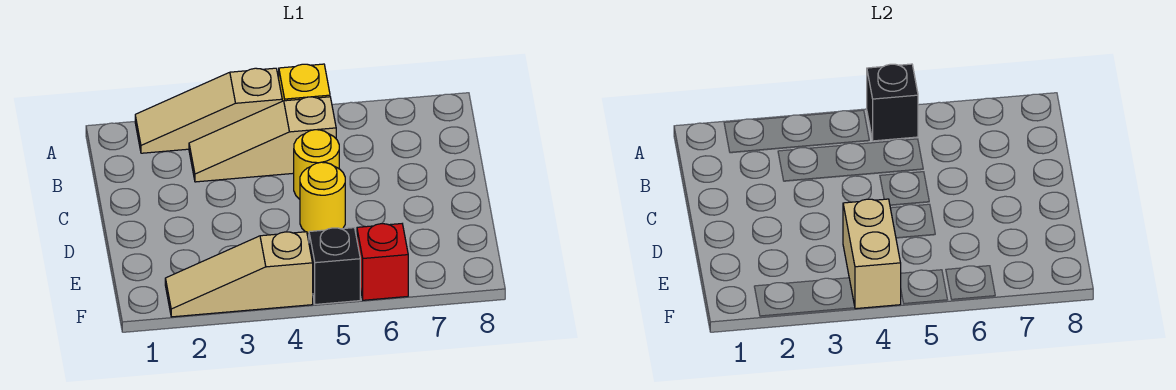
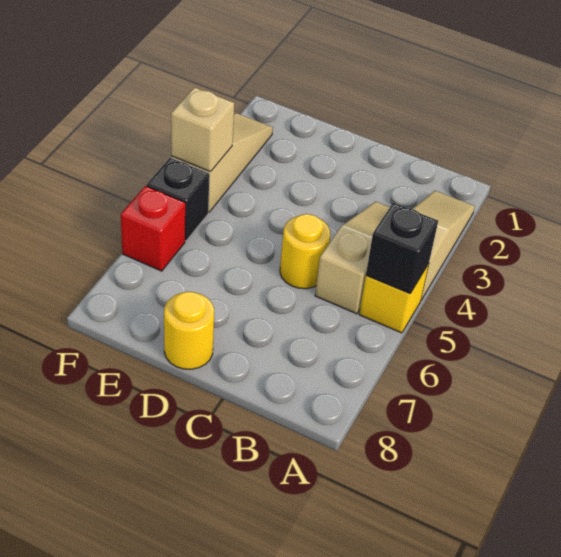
yellow round brick D5 level 1 -> yellow round brick D8 level 1
tan brick E4:F4 level 2 -> tan brick F4 level 2

